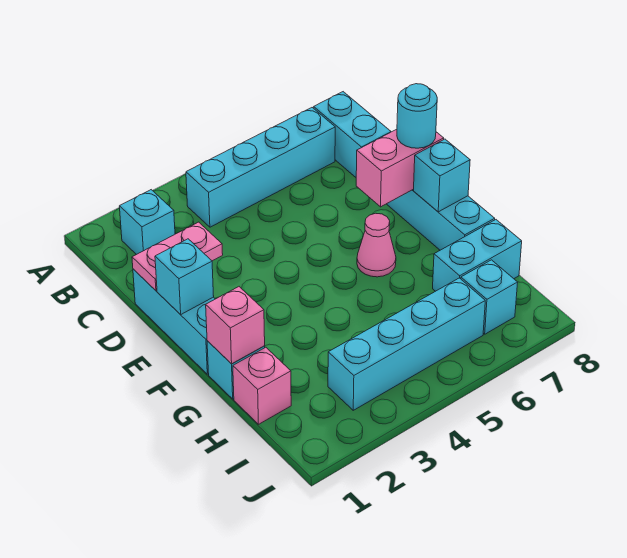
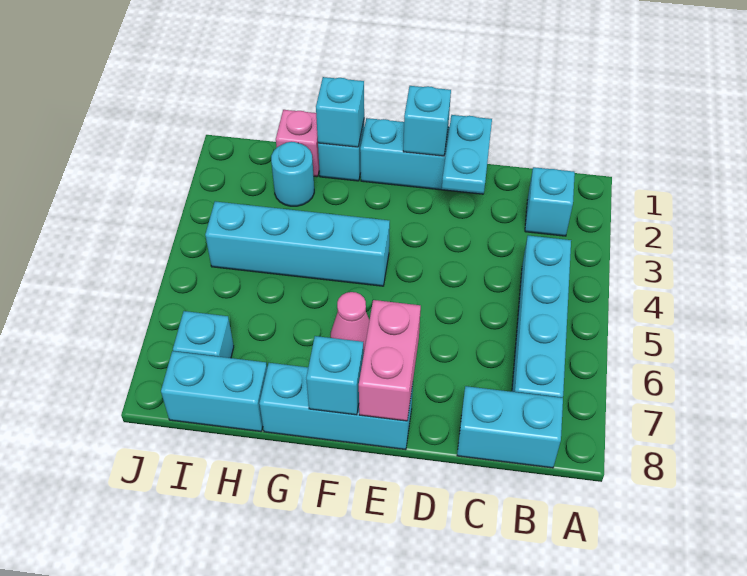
pink plate D1:D2 level 2 -> cyan plate D1:D2 level 2
cyan round brick E8 level 3 -> cyan round brick H2 level 1
pink brick G1 level 2 -> cyan brick G1 level 2
cyan brick H7:H8 level 1 -> cyan brick H8:I8 level 1
cyan brick I3:I6 level 1 -> cyan brick F4:I4 level 1

